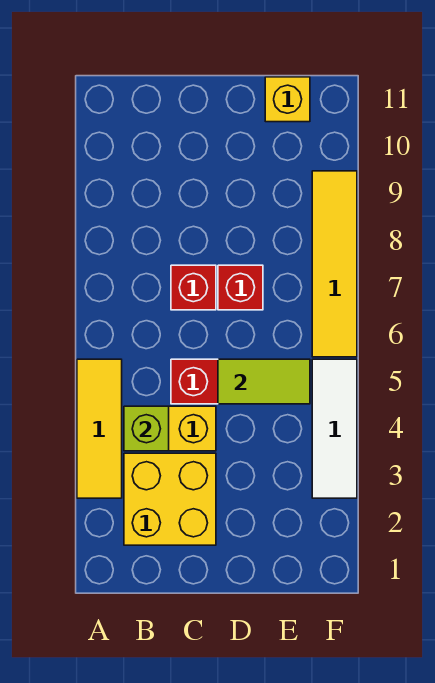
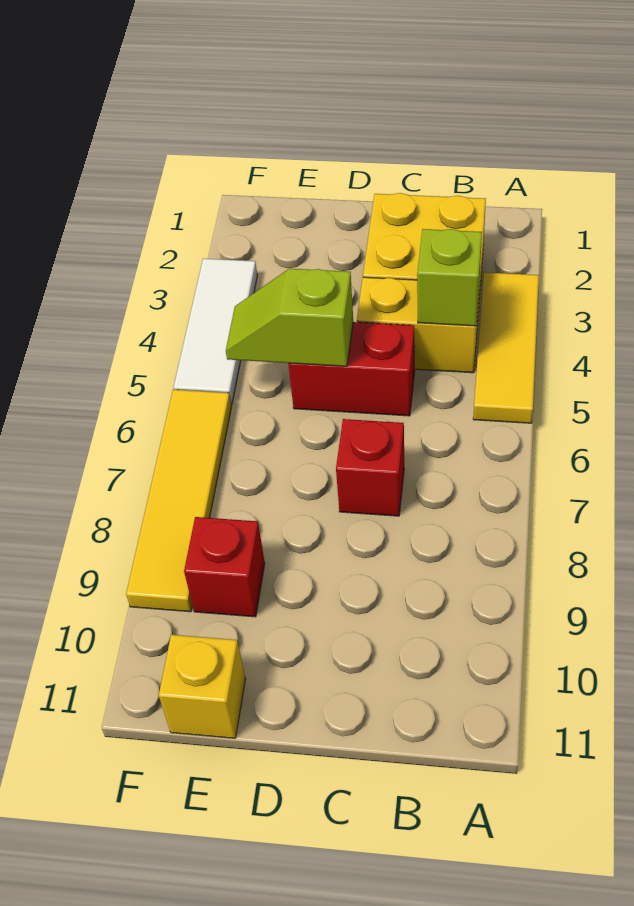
lime tile D5:E5 level 2 -> lime slope D5:E5 level 2 top D
red brick D7 level 1 -> red brick E9 level 1

